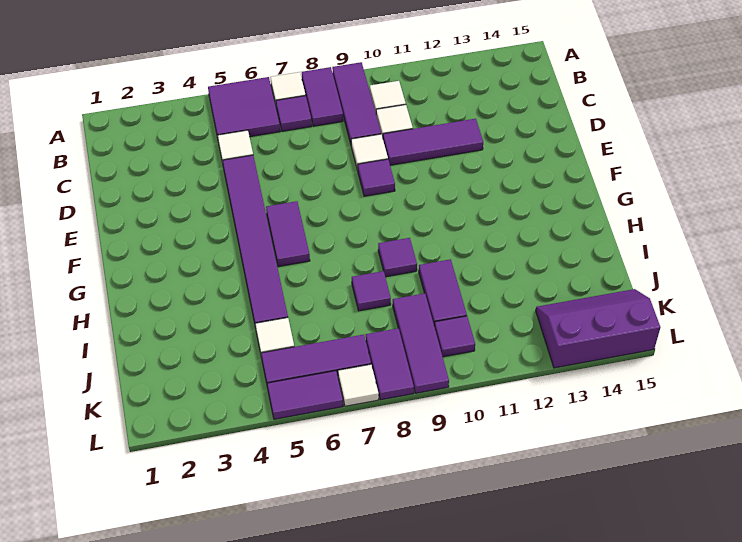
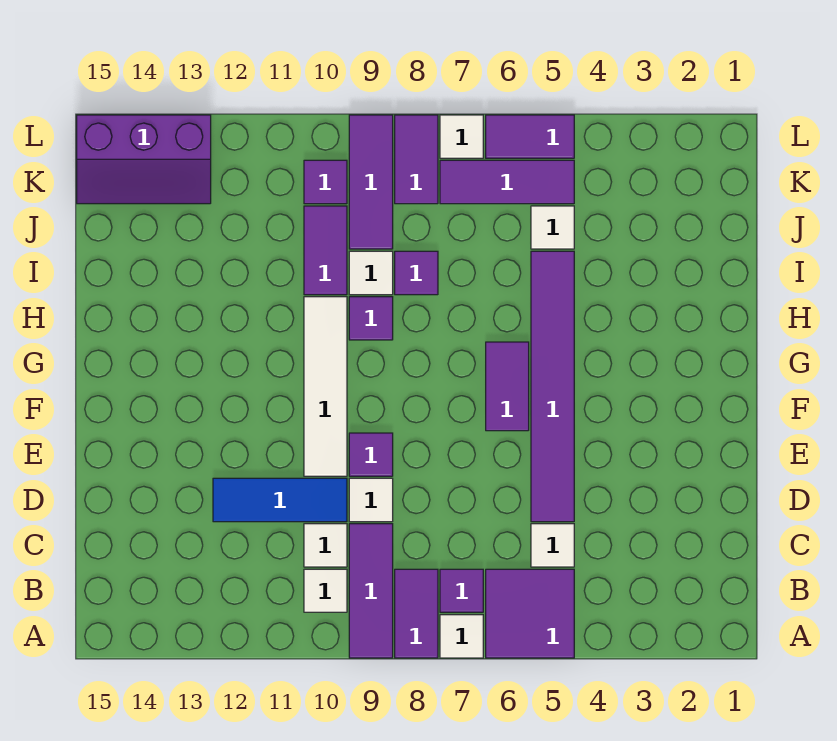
purple tile D10:D12 level 1 -> blue tile D10:D12 level 1
none -> white tile E10:H10 level 1
none -> white tile I9 level 1

